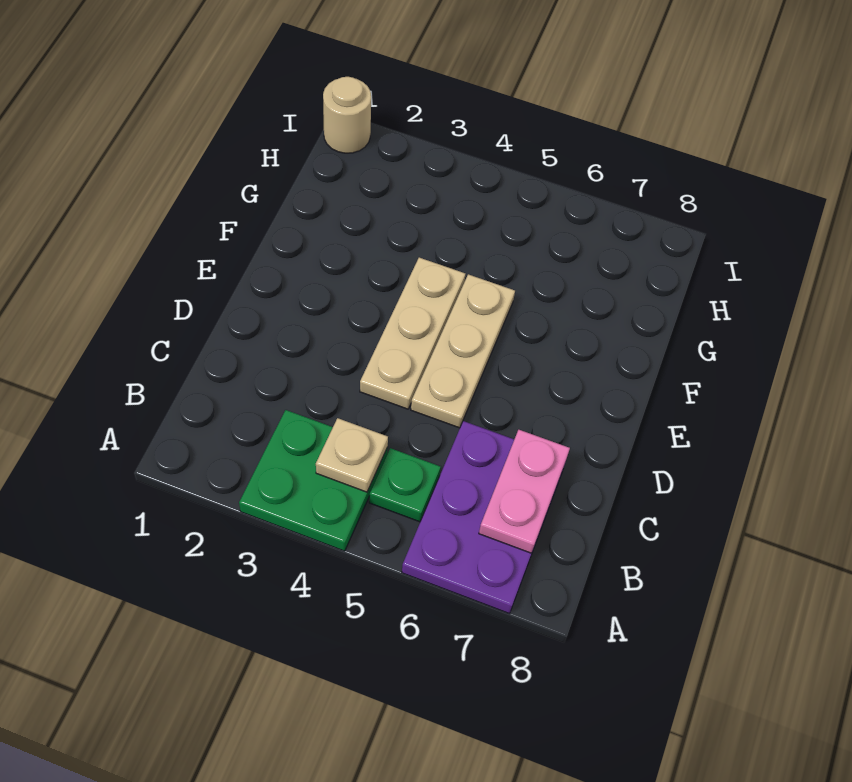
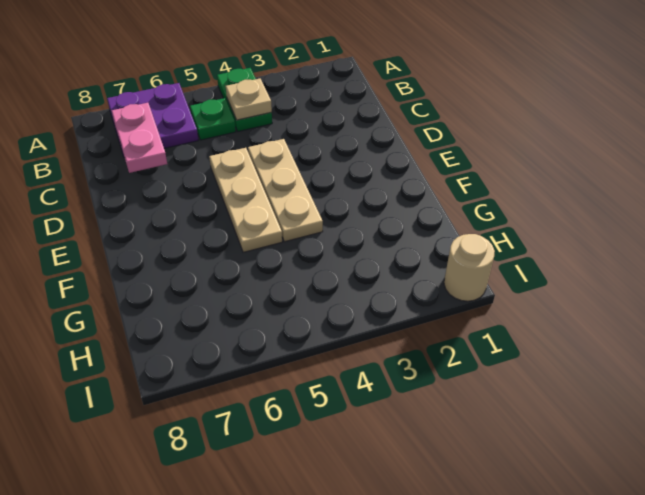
green plate A3:B4 level 1 -> green plate A4:B4 level 1
purple plate A6:C7 level 1 -> purple plate A6:B7 level 1

